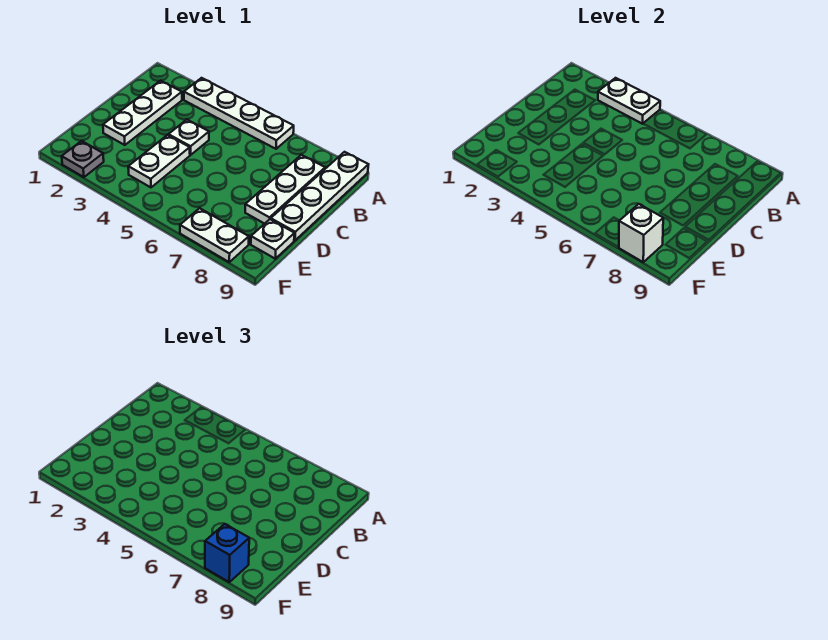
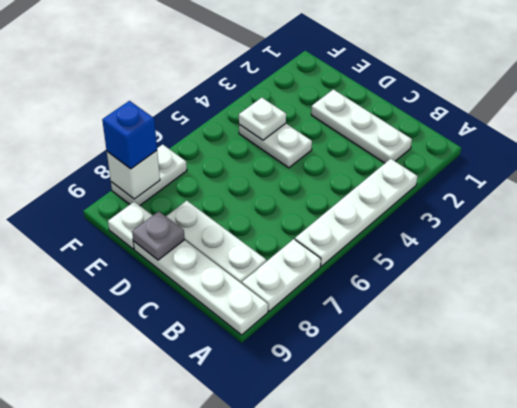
white plate A3:A4 level 2 -> white plate A7:A8 level 1
white plate C4 level 1 -> white plate E4 level 2
grey plate F2 level 1 -> grey plate D9 level 2

